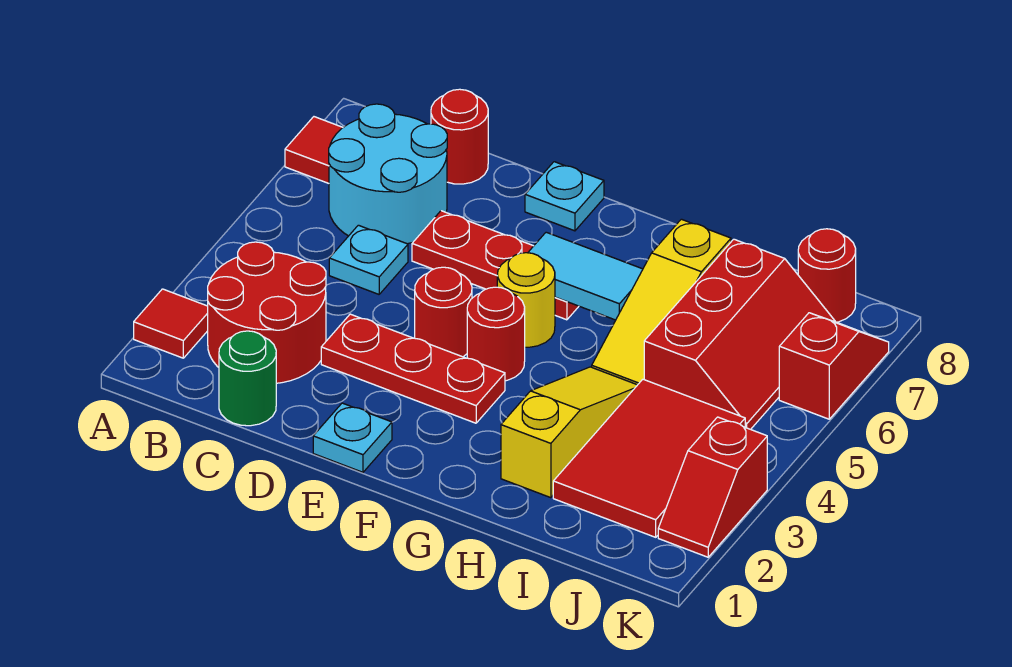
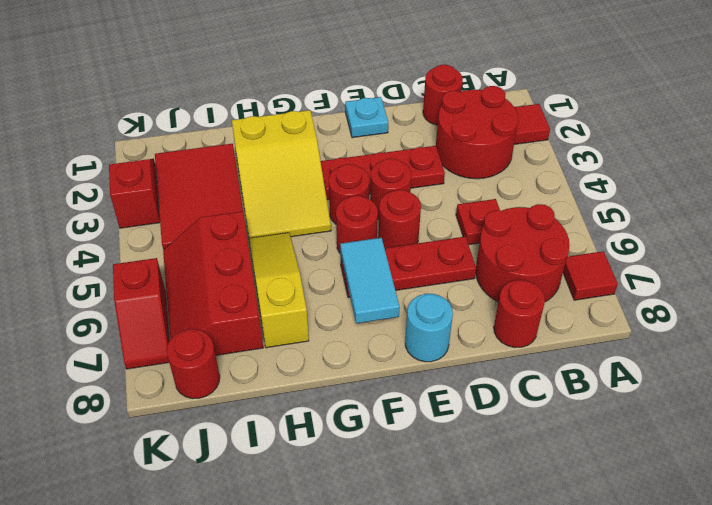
cyan round brick B6:C7 level 1 -> red round brick B6:C7 level 1
green round brick C1 level 1 -> red round brick C1 level 1
cyan plate C5 level 1 -> red plate C5 level 1
none -> red round brick E5 level 1
cyan plate E8 level 1 -> cyan round brick E8 level 1
yellow round brick F5 level 1 -> red round brick F5 level 1
cyan tile F6:G6 level 2 -> cyan tile F6:F7 level 2
yellow slope H2:H4 level 1 top 2 -> yellow slope G2:H4 level 1 top 2

